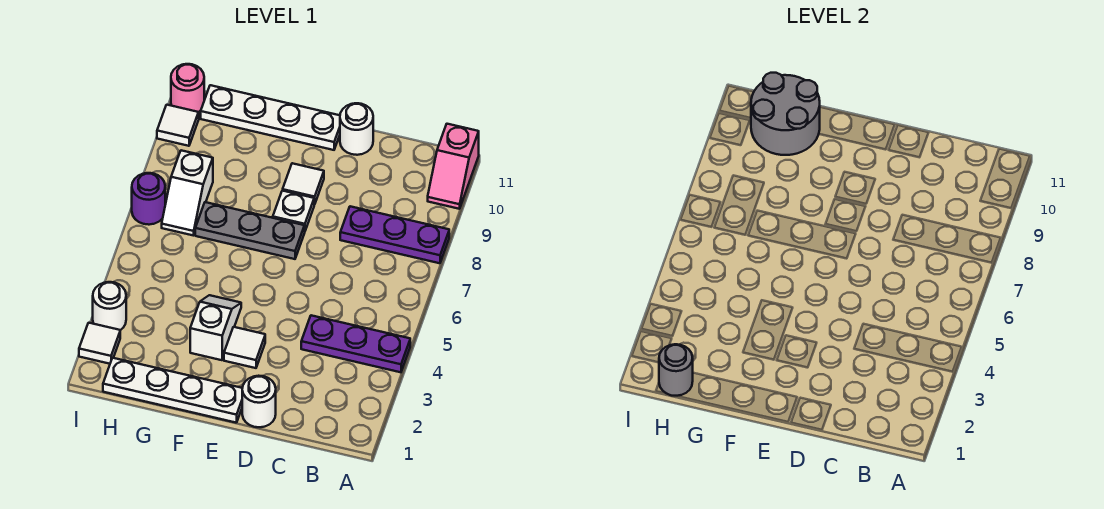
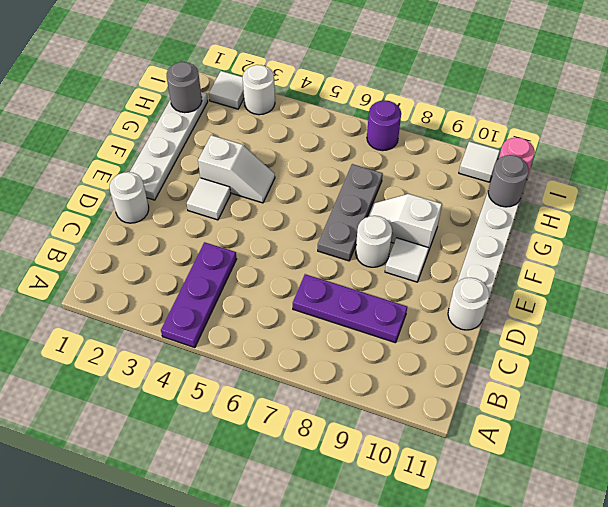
purple plate A8:C8 level 1 -> purple plate C7:C9 level 1
pink slope A10:A11 level 1 top 11 -> none
white plate E8 level 1 -> white round brick E8 level 1
grey round brick G10:H11 level 2 -> grey round brick H11 level 2
white slope H7:H8 level 1 top 8 -> white slope F8:F9 level 1 top 9

